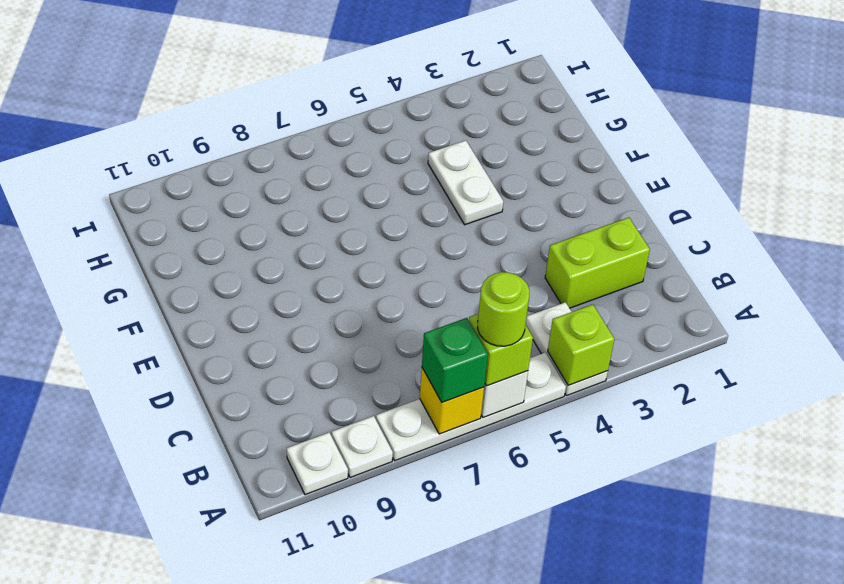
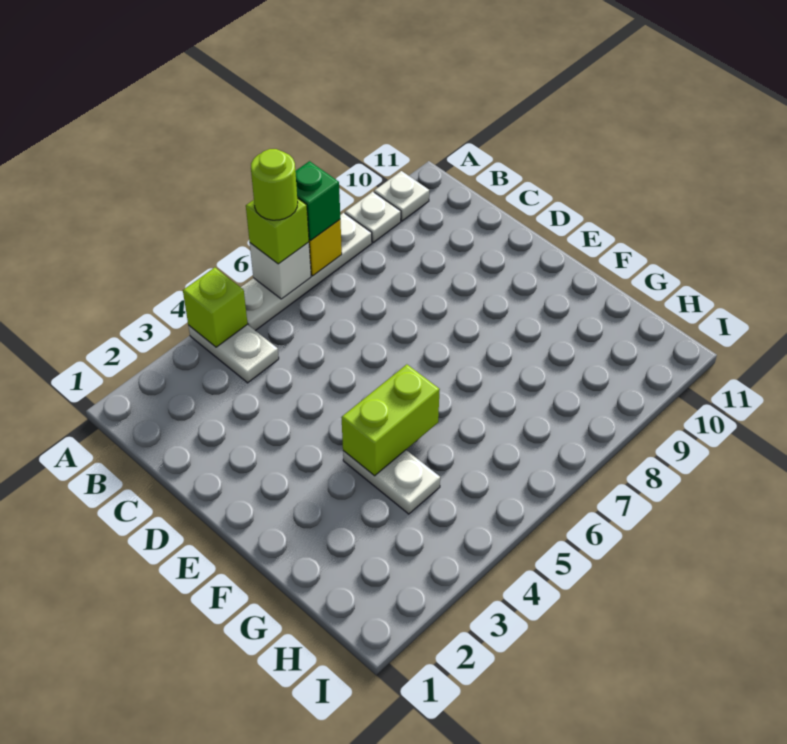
lime brick C2:C3 level 1 -> lime brick F4:F5 level 2

